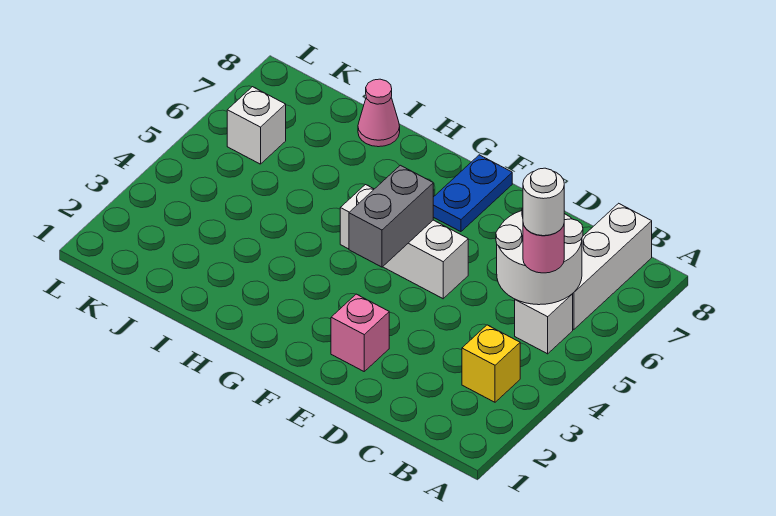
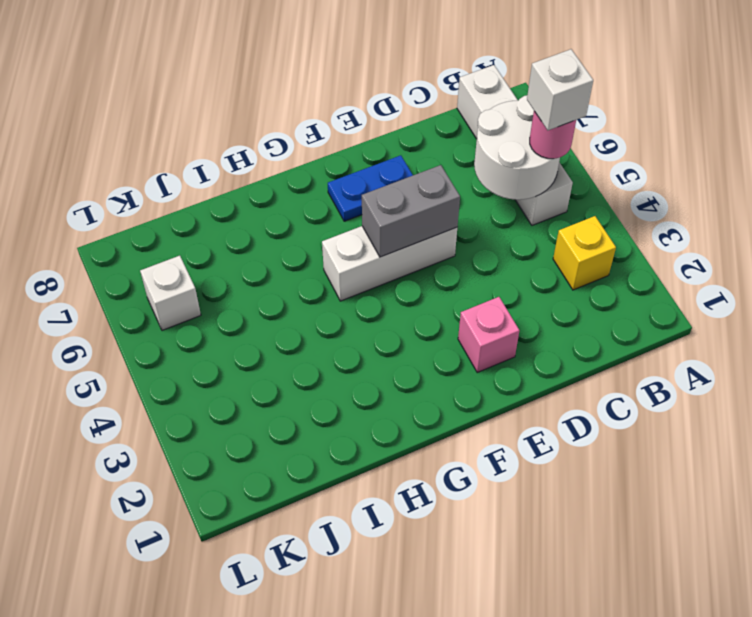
white round brick B5 level 4 -> white brick B5 level 4
grey brick F4:F5 level 2 -> grey brick E5:F5 level 2
blue plate F7:F8 level 1 -> blue plate E7:F7 level 1
pink cone I8 level 1 -> none

